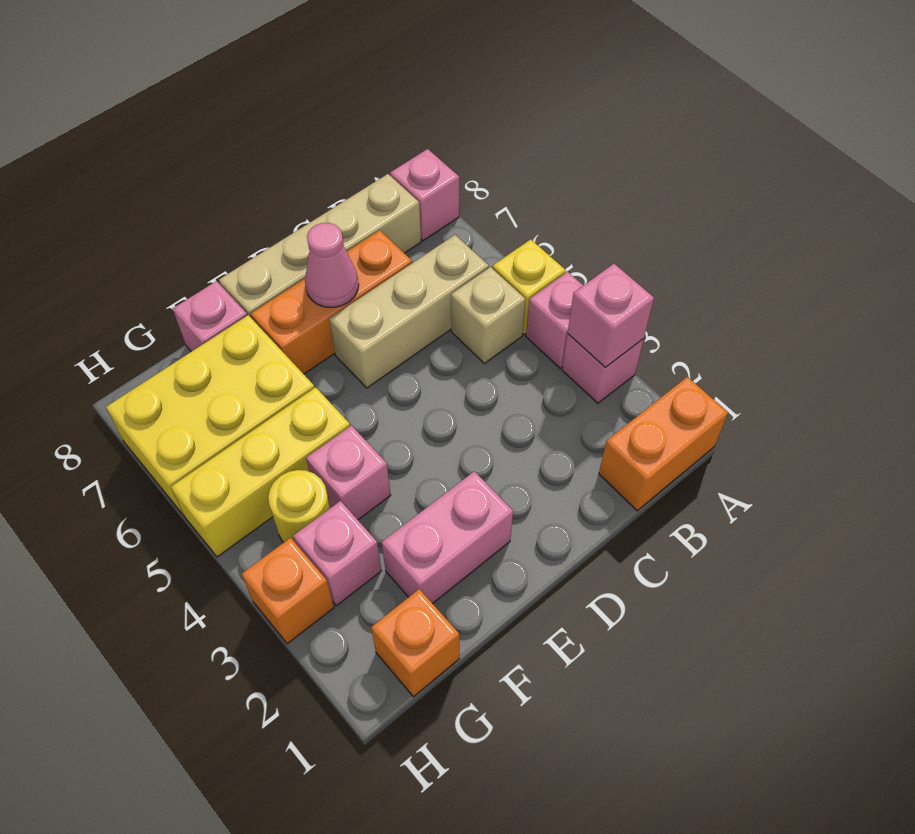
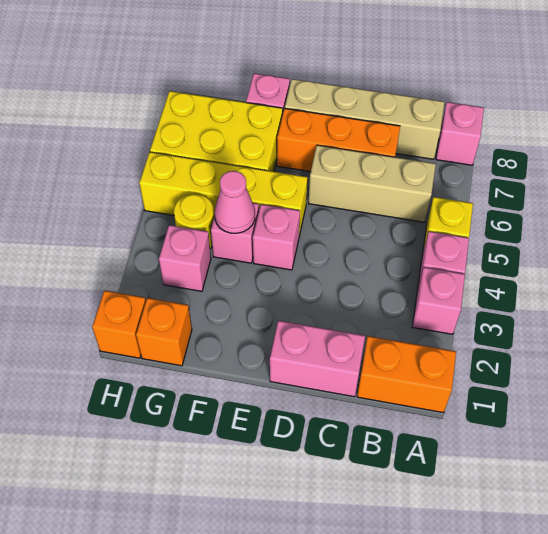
pink brick A3 level 2 -> pink brick E4 level 1
tan brick B5 level 1 -> none
pink cone D7 level 2 -> pink cone F4 level 2
pink brick E2:F2 level 1 -> pink brick C1:D1 level 1
yellow brick F5:H5 level 1 -> yellow brick E5:H5 level 1
orange brick H3 level 1 -> orange brick H1 level 1

